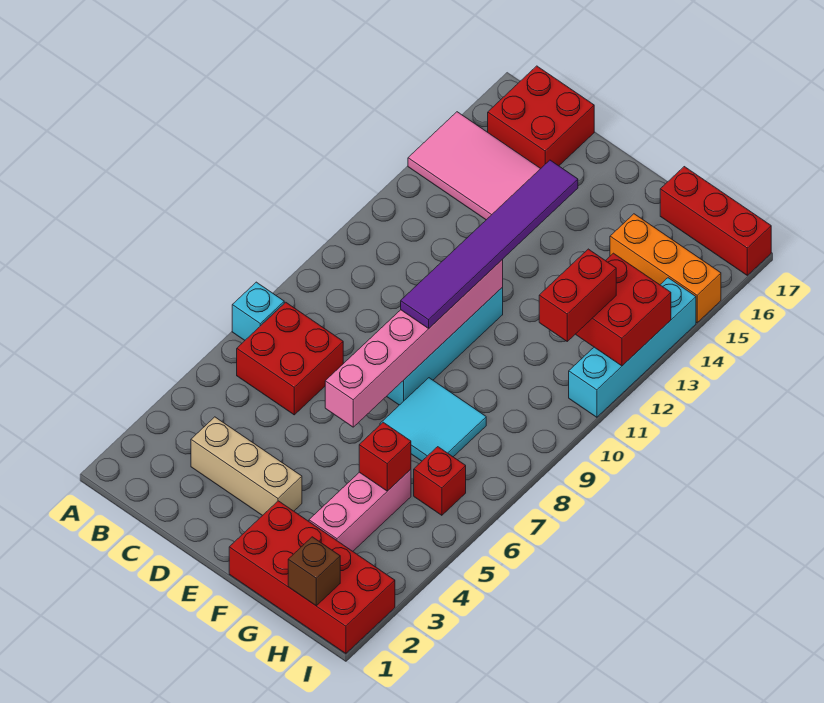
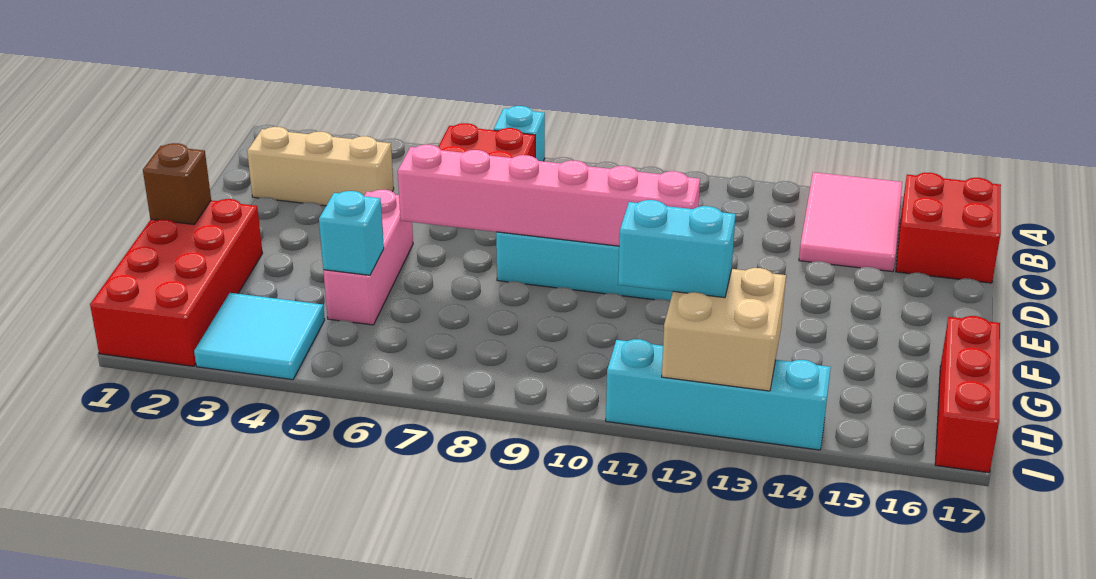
tan brick C3:E3 level 1 -> tan brick C2:C4 level 1
purple tile E9:E14 level 3 -> none
cyan tile F7:G8 level 1 -> cyan tile H3:I4 level 1
pink brick G3:G5 level 1 -> pink brick E5:G5 level 1
red brick G5 level 2 -> cyan brick G5 level 2
orange brick G15:I15 level 1 -> none
brown brick H1 level 2 -> brown brick F1 level 2
red brick H6 level 1 -> none
red brick H11:H12 level 3 -> cyan brick H11:H12 level 3
red brick H12:I13 level 2 -> tan brick H12:I13 level 2

